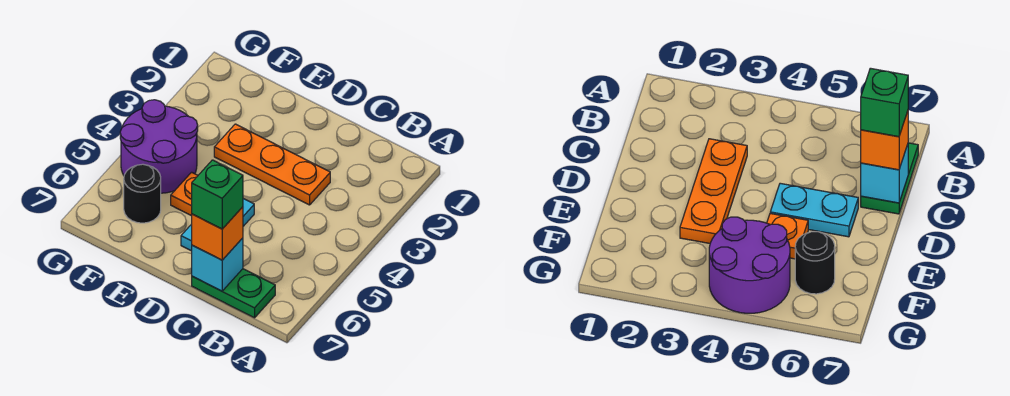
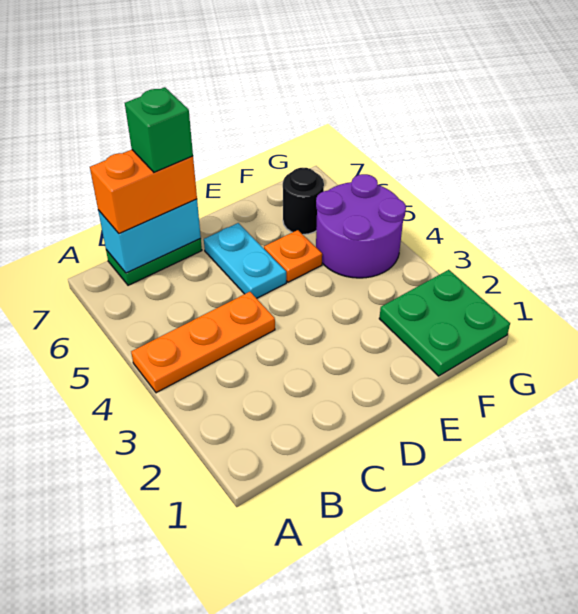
orange plate C3:E3 level 1 -> orange plate A4:C4 level 1
cyan brick C7 level 2 -> cyan brick B7:C7 level 2
orange brick C7 level 3 -> orange brick B7:C7 level 3
none -> green plate F1:G2 level 1

